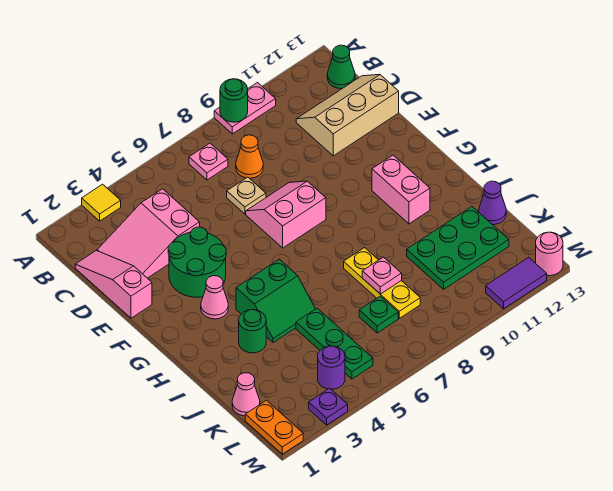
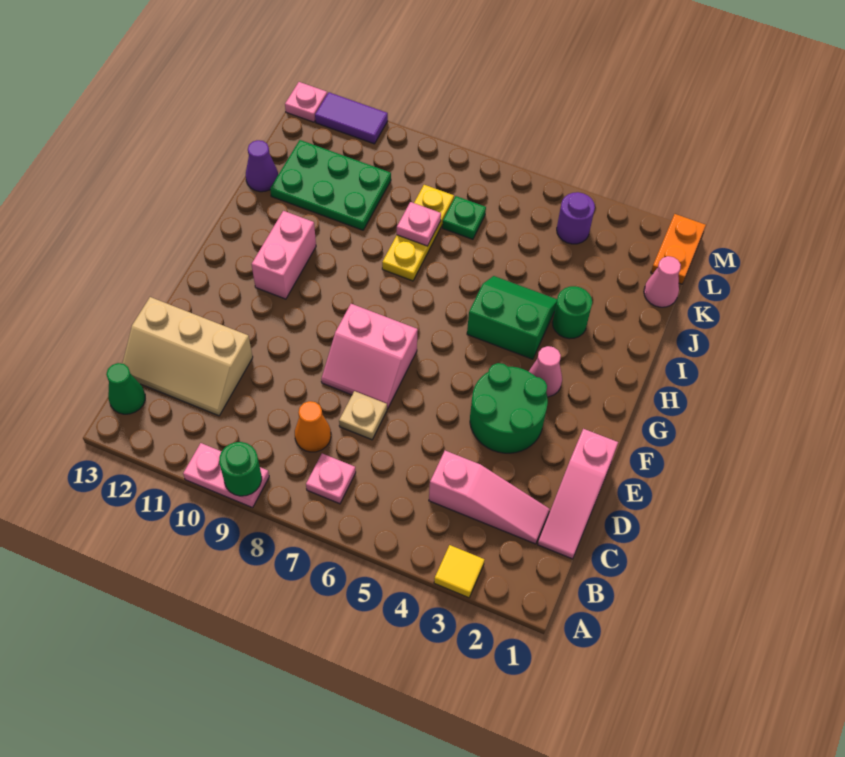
pink slope C2:D4 level 1 top 4 -> pink slope C2:C4 level 1 top 4
green plate J5:L5 level 1 -> none
purple plate M3 level 1 -> none
pink round brick M13 level 1 -> pink plate M13 level 1

